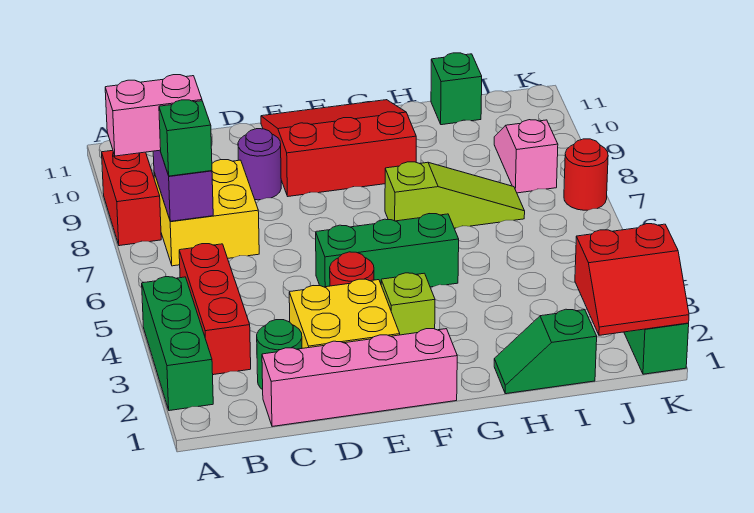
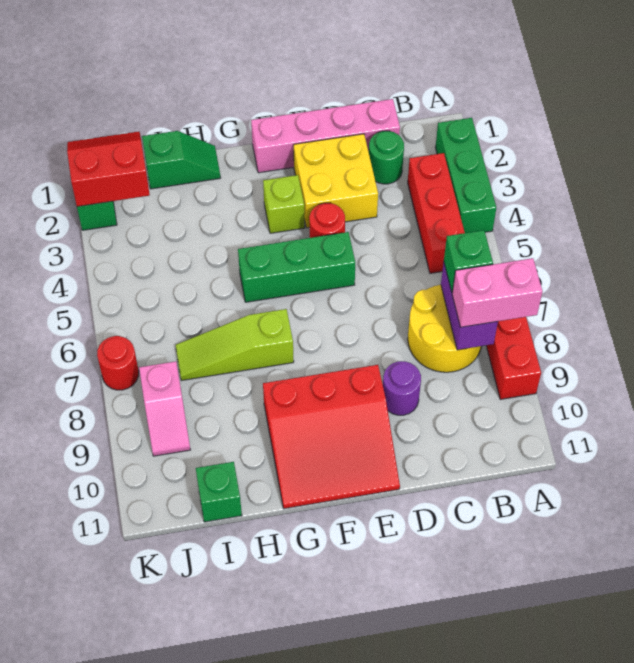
yellow brick B7:C8 level 1 -> yellow round brick B7:C8 level 1

